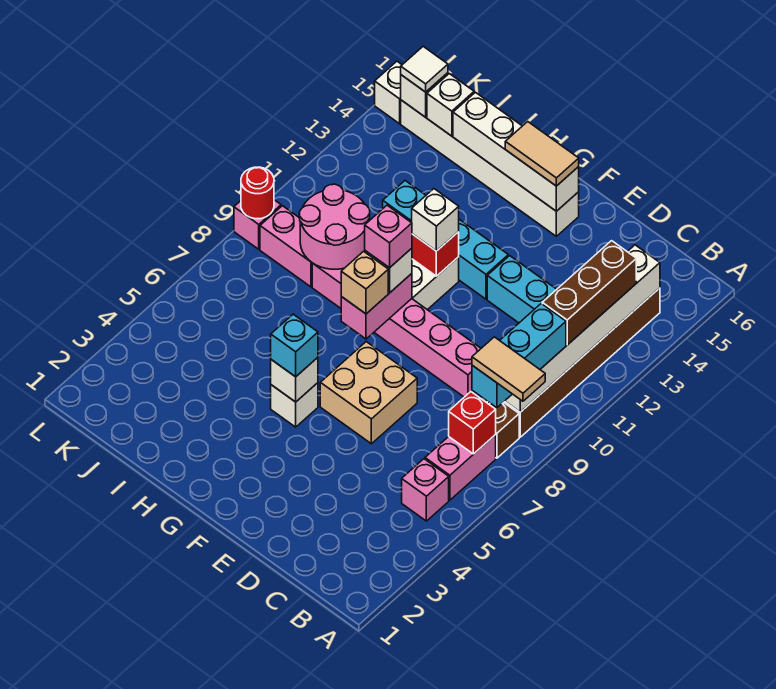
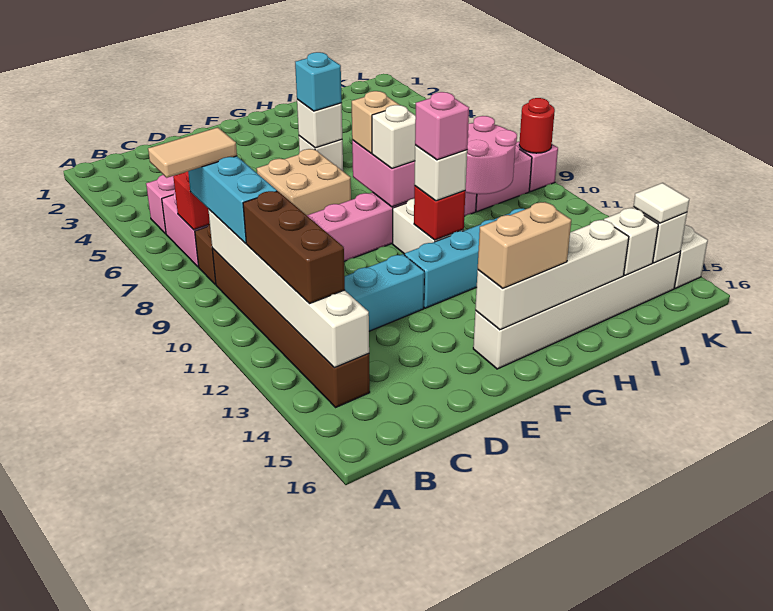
tan tile F15:G15 level 3 -> tan brick F15:G15 level 3
pink brick G9 level 4 -> pink brick G11 level 4

